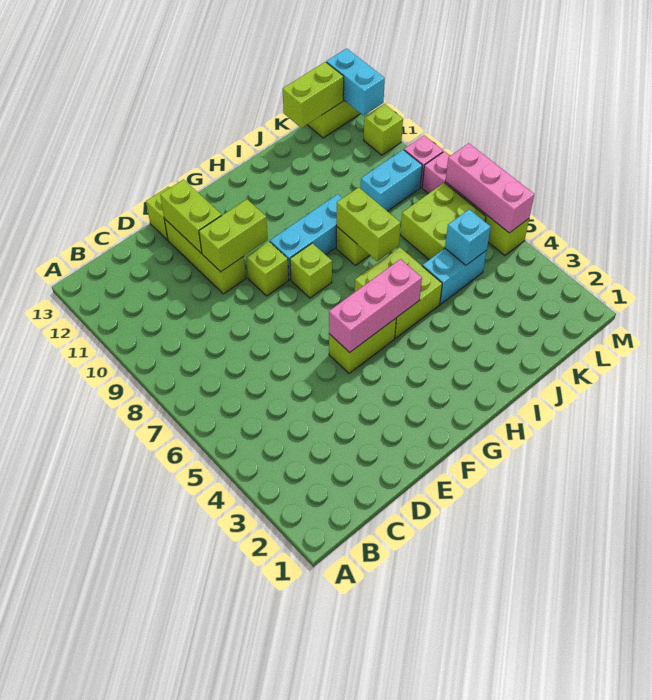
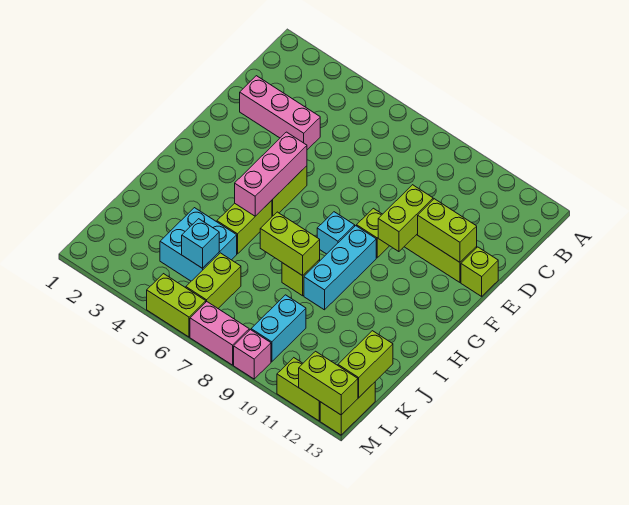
lime brick G8 level 1 -> cyan brick G8 level 1
lime brick H5:I6 level 1 -> lime brick H5:I5 level 1
cyan brick J5:K5 level 1 -> cyan brick J4:K5 level 1
lime brick K6:L7 level 1 -> lime brick K6:L6 level 1
pink brick M5:M7 level 2 -> pink brick D2:D4 level 1
lime brick M11 level 1 -> lime brick M11:M12 level 1
cyan brick M12:M13 level 2 -> lime brick M12:M13 level 2

